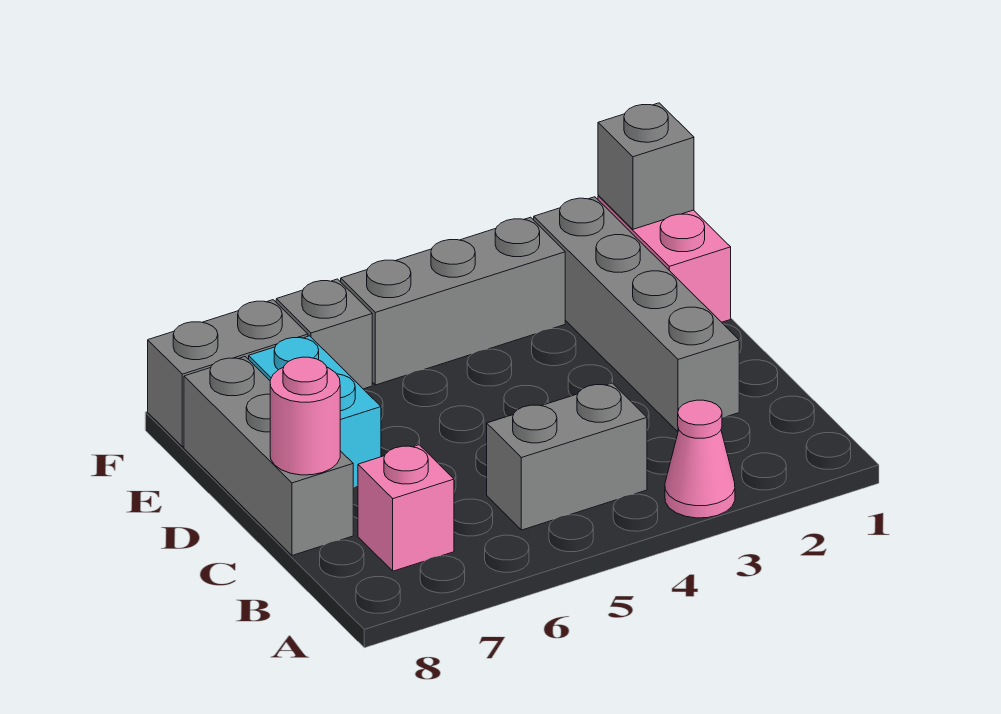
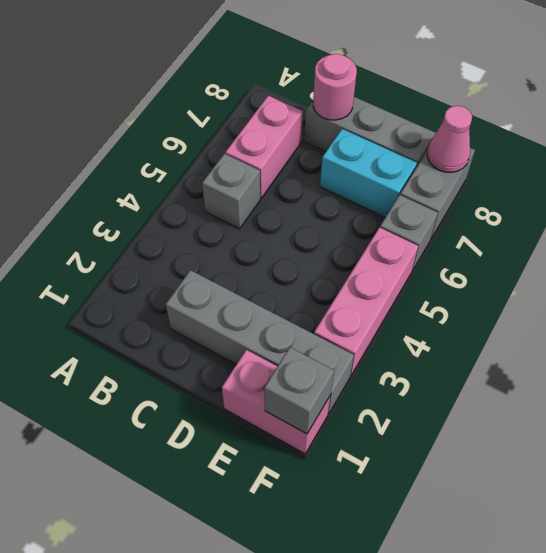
pink cone A3 level 1 -> pink cone F8 level 2
grey brick B4:B5 level 1 -> grey brick B5 level 1
pink brick B7 level 1 -> pink brick B6:B7 level 1
grey brick F3:F5 level 1 -> pink brick F3:F5 level 1

